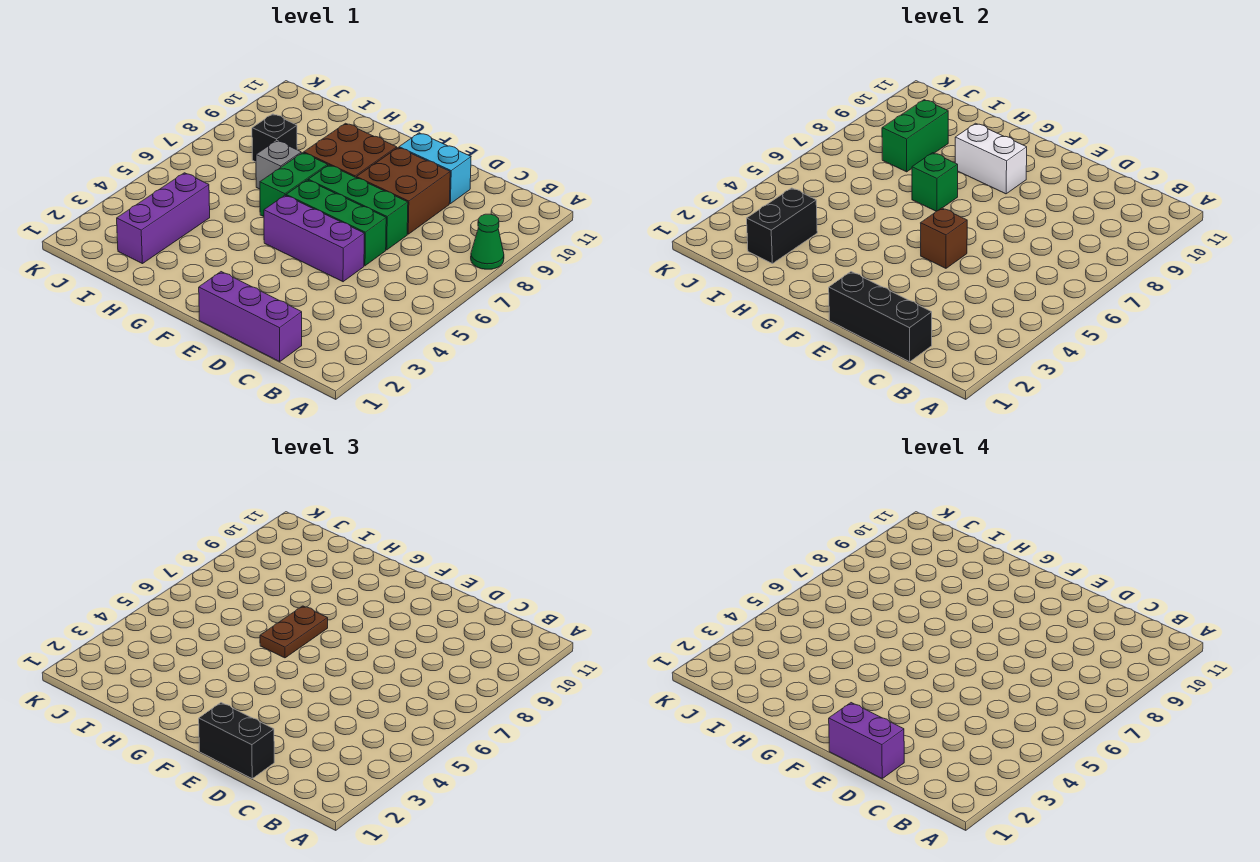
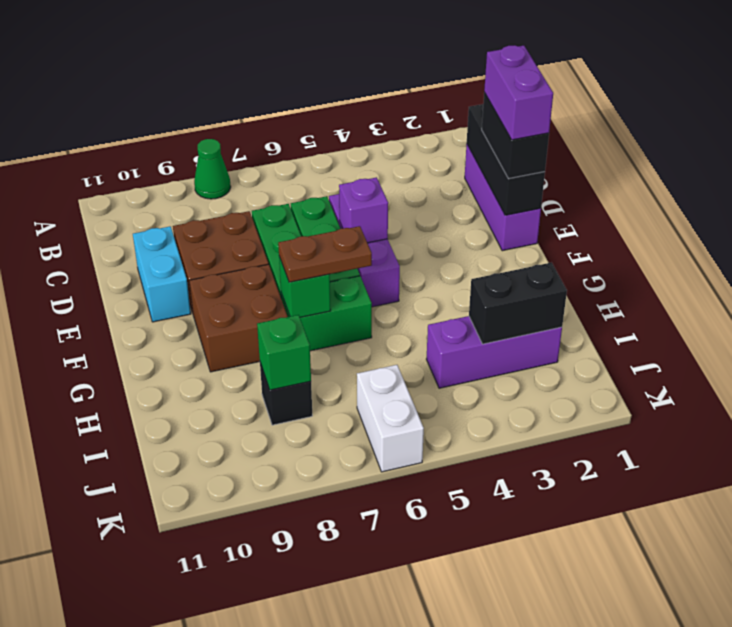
brown brick E5 level 2 -> purple brick E5 level 2
white brick F9:G9 level 2 -> white brick J6:K6 level 1
grey brick H7 level 1 -> none
green brick I8:I9 level 2 -> green brick I8 level 2

